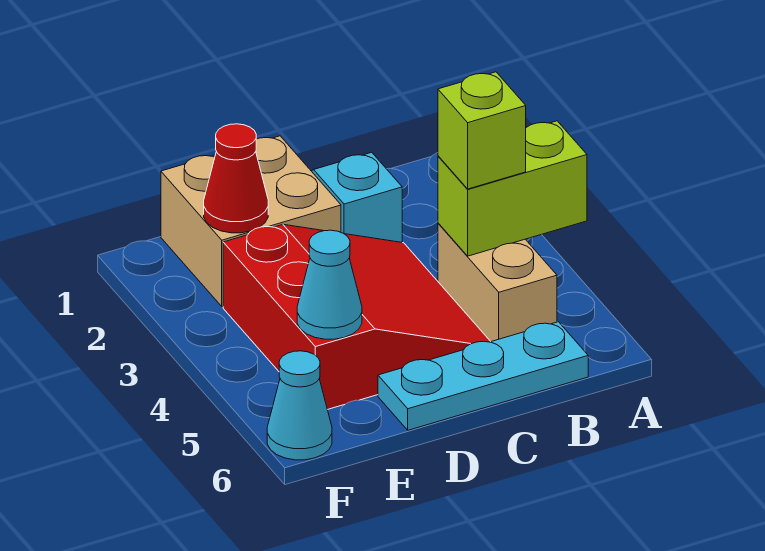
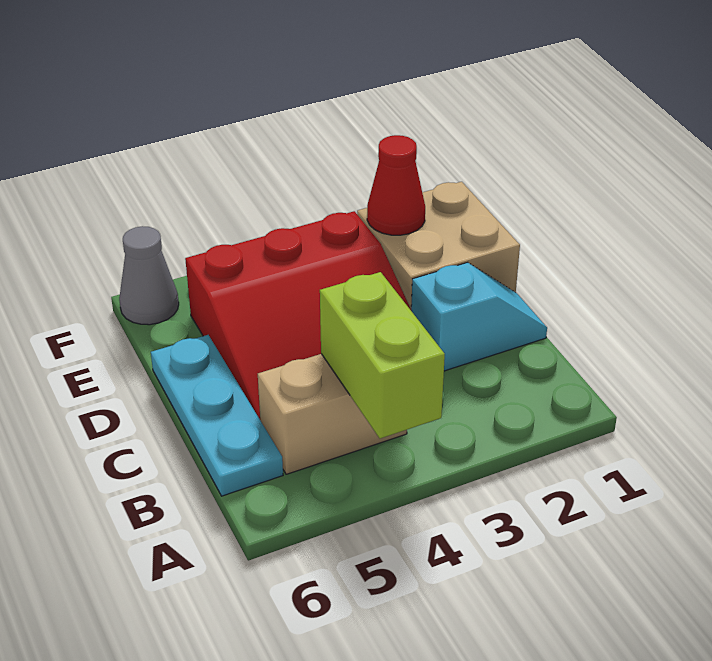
lime brick B4 level 3 -> none
cyan cone E5 level 2 -> none
cyan cone F6 level 1 -> grey cone F6 level 1

